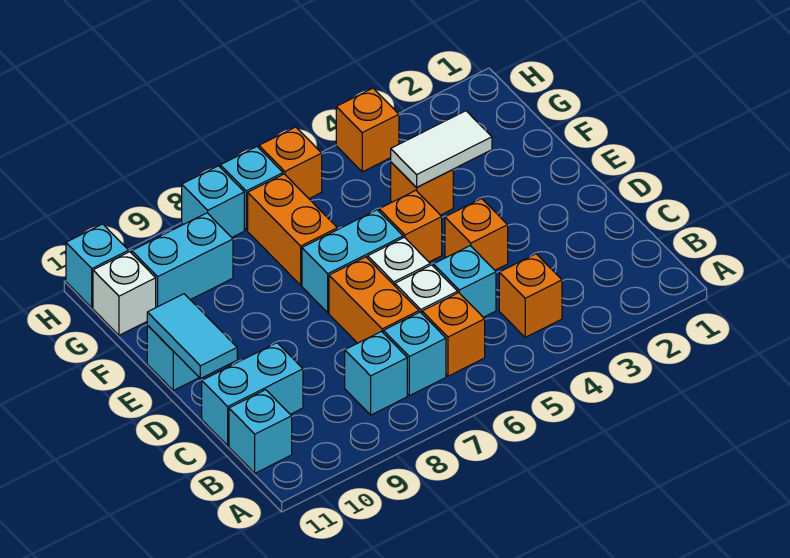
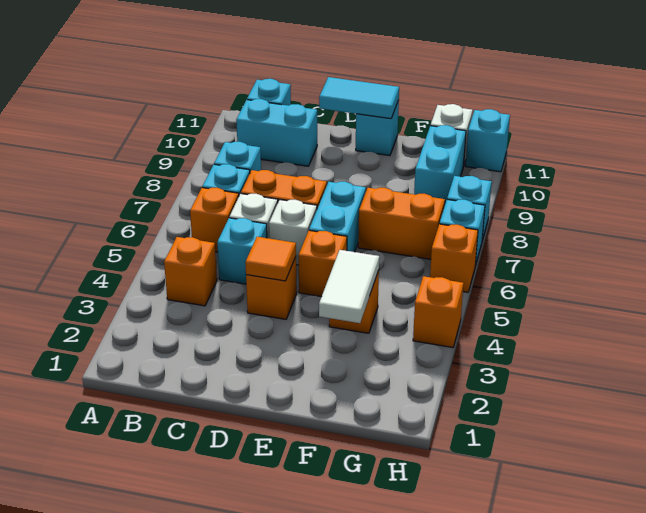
cyan brick C10:C11 level 1 -> cyan brick B10:C10 level 1
none -> orange tile D4 level 2

